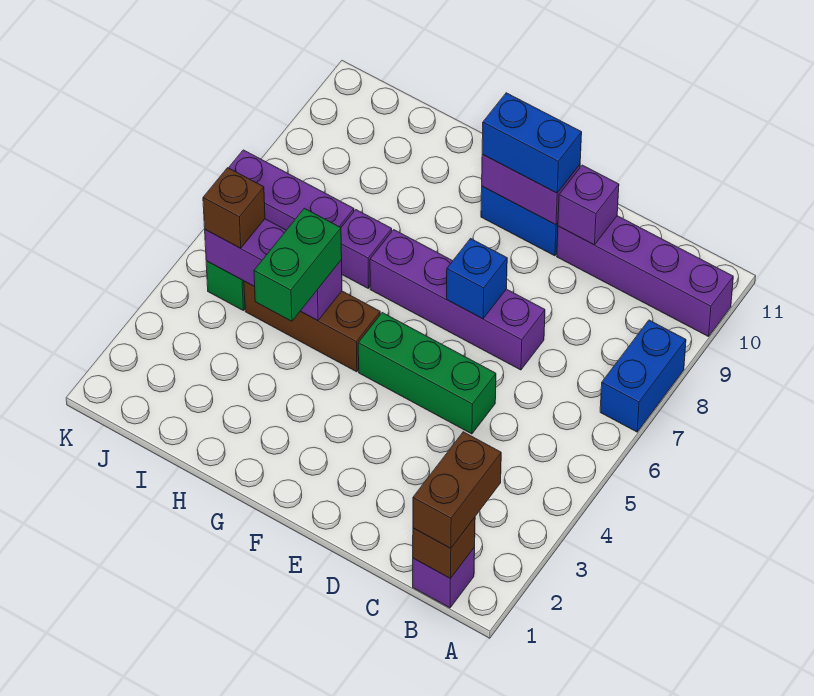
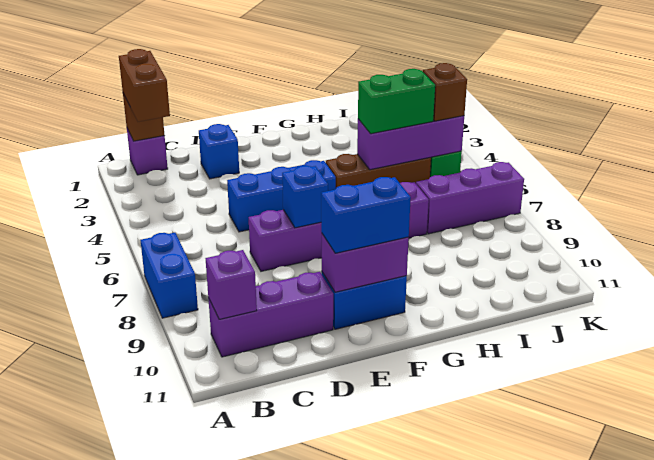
purple brick A10:D10 level 1 -> purple brick B10:D10 level 1
none -> blue brick D2 level 1
green brick D5:F5 level 1 -> blue brick D5:F5 level 1
purple brick D10 level 2 -> purple brick B10 level 2
green brick H4:H5 level 3 -> green brick H5:I5 level 3

